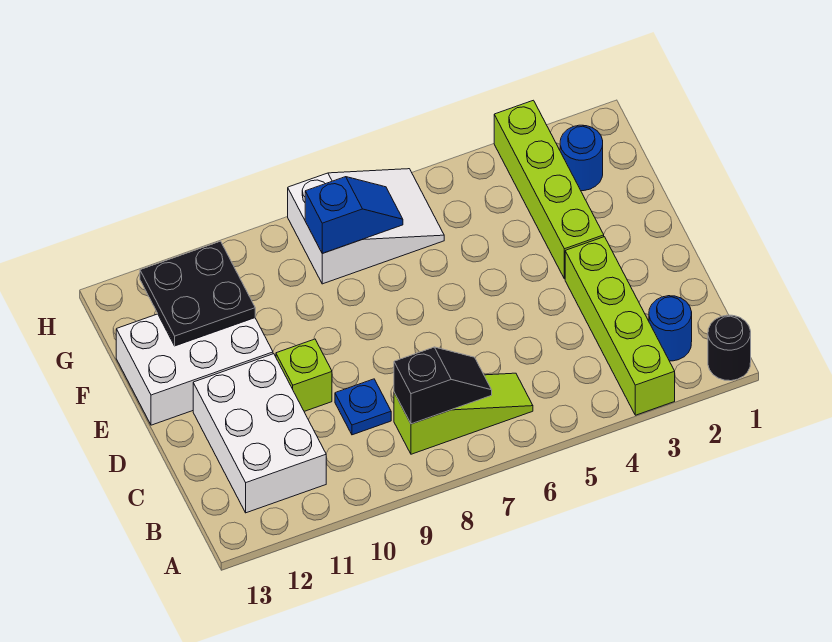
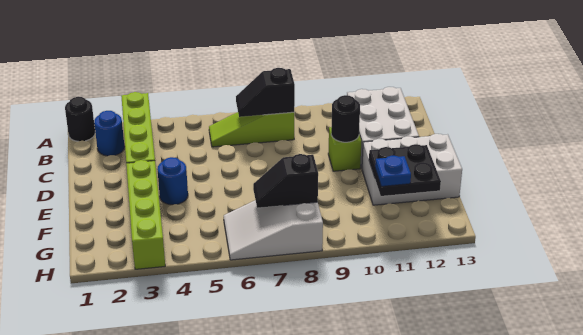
blue plate C9 level 1 -> blue plate G11 level 3
none -> black round brick D10 level 2
blue round brick G2 level 1 -> blue round brick E4 level 1
blue slope G7:G8 level 2 top 8 -> black slope G7:G8 level 2 top 8

